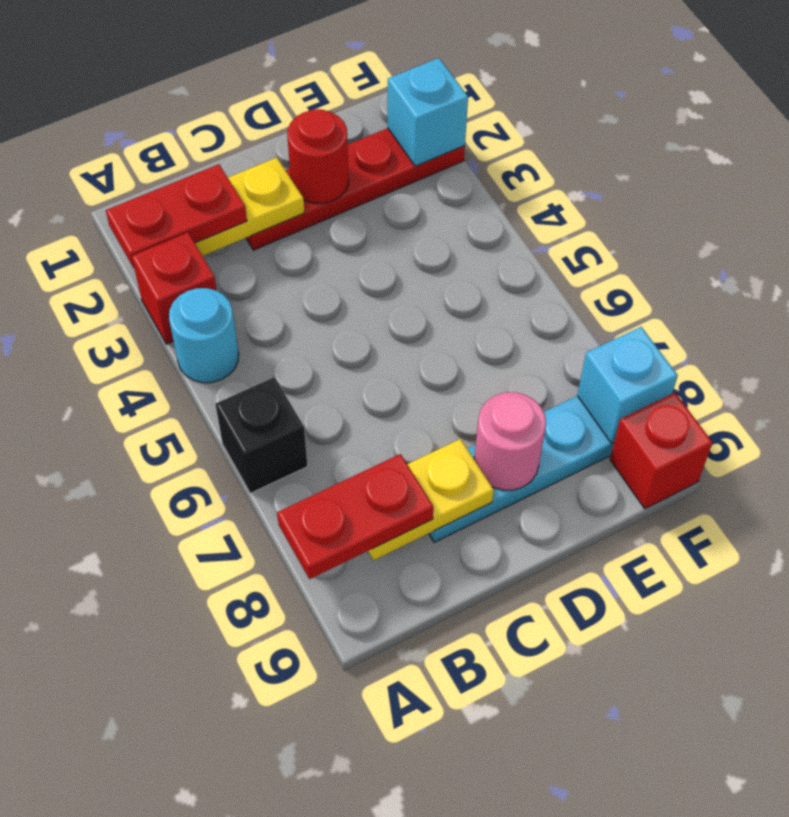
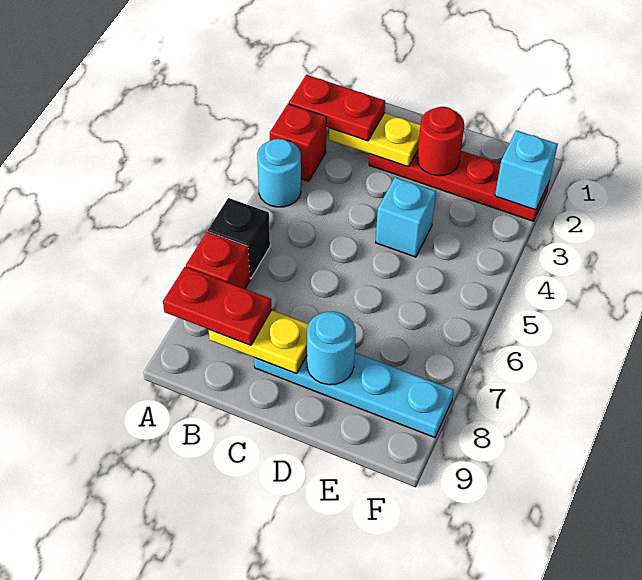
pink round brick D8 level 2 -> cyan round brick D8 level 2
cyan brick F8 level 2 -> cyan brick D4 level 1
red brick F9 level 1 -> red brick A7 level 1

